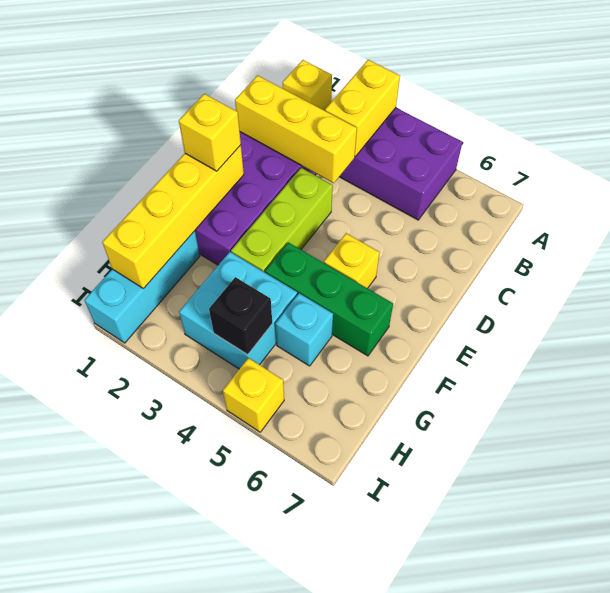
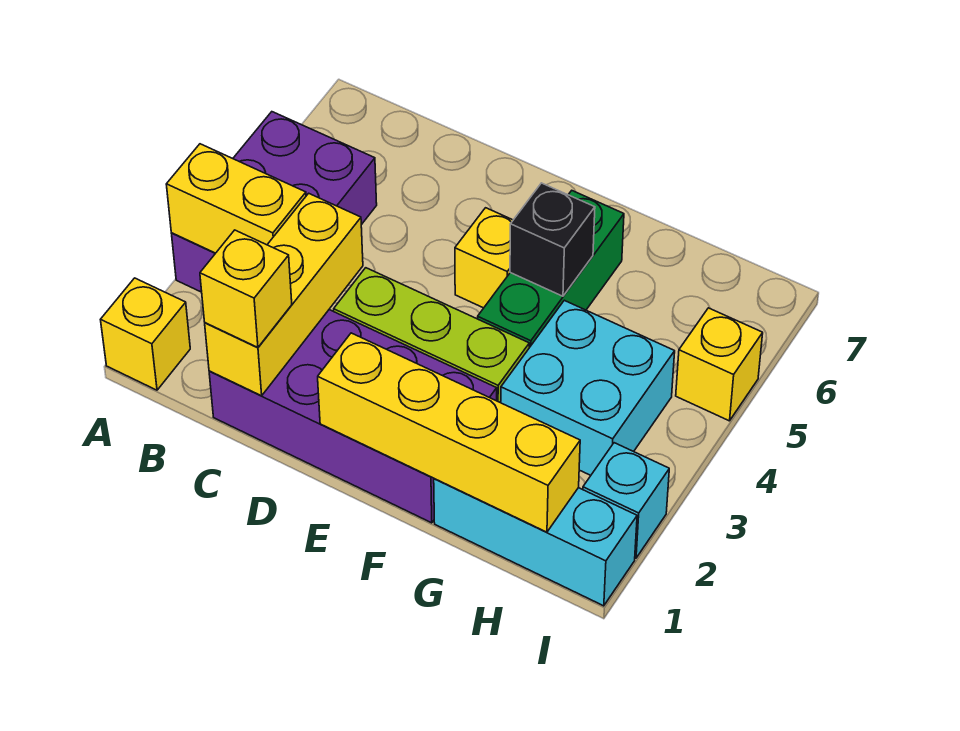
yellow brick E1 level 3 -> yellow brick C1 level 3
cyan brick G5 level 1 -> cyan brick I2 level 1
black brick H4 level 2 -> black brick F5 level 2

